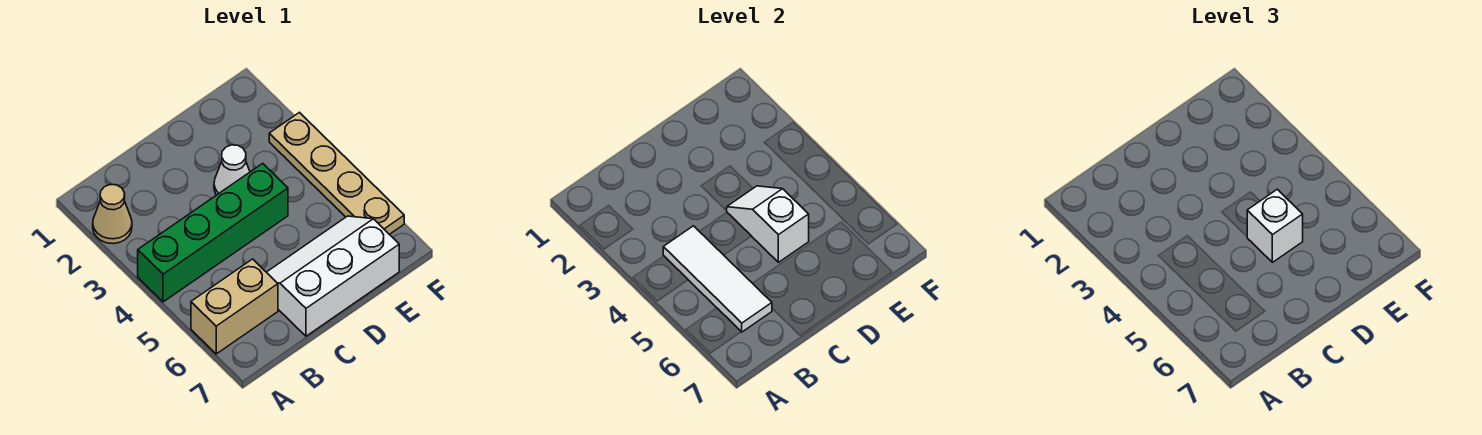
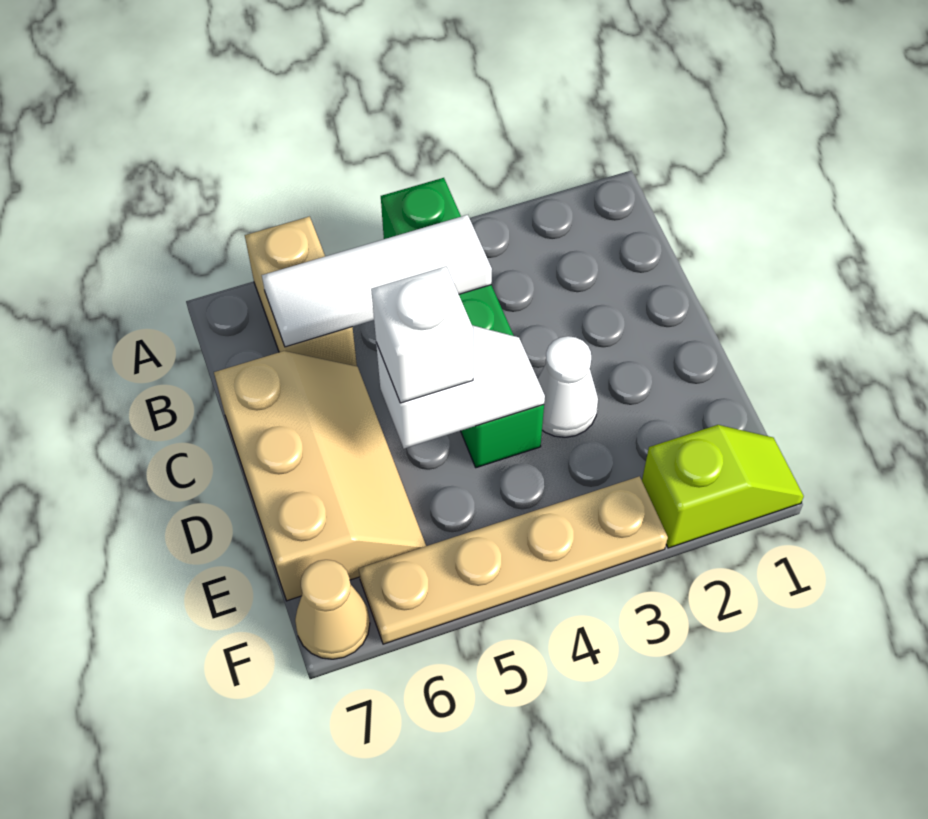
tan cone A2 level 1 -> tan cone F7 level 1
white slope C6:E7 level 1 top 7 -> tan slope C6:E7 level 1 top 7
none -> lime slope F1:F2 level 1 top 2

